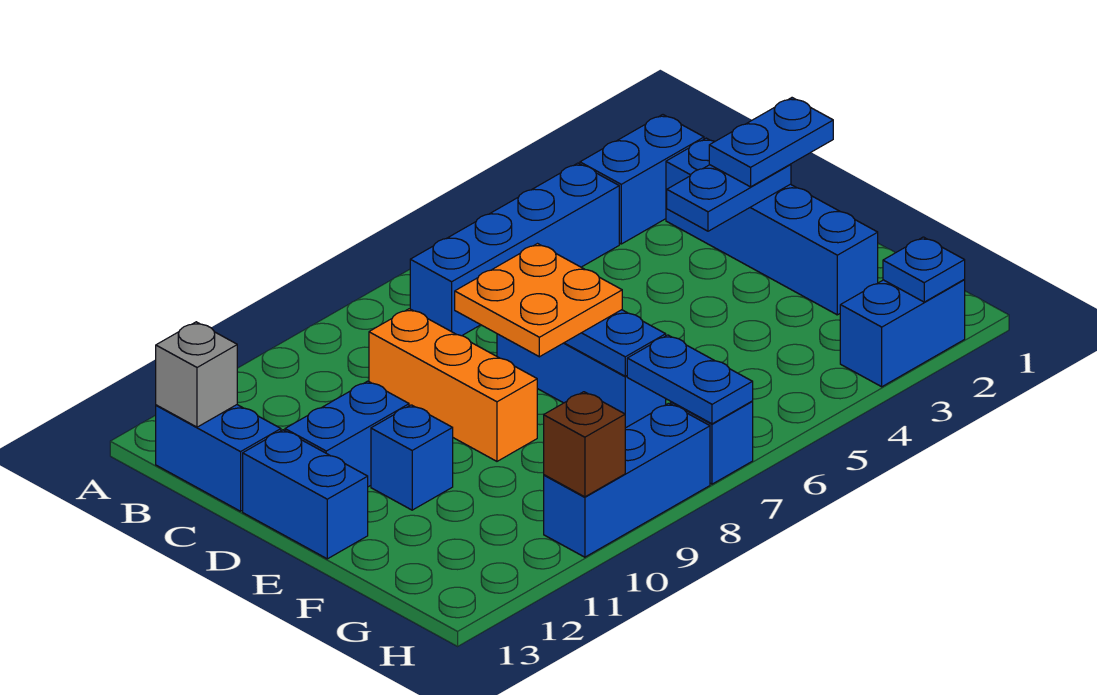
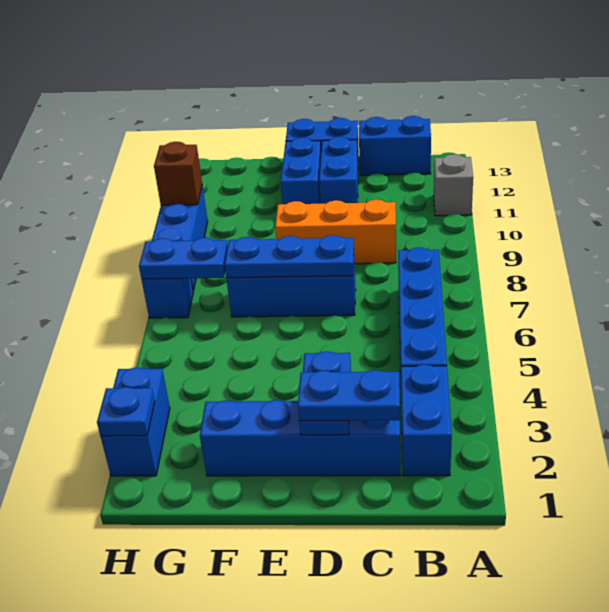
grey brick B13 level 2 -> grey brick A11 level 1
blue plate D1:D2 level 3 -> blue plate C2:D2 level 3
orange plate D7:E8 level 3 -> none
blue brick E11 level 1 -> blue brick E11:E12 level 1

